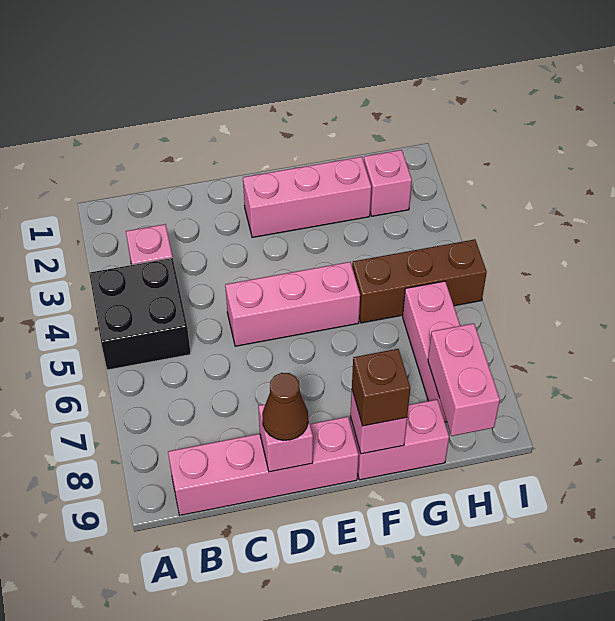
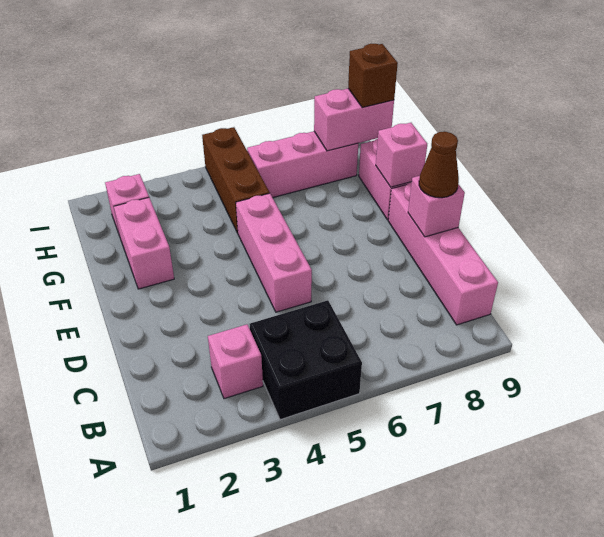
pink brick E2:G2 level 1 -> pink brick F2:G2 level 1
brown brick F9 level 3 -> brown brick H9 level 3

